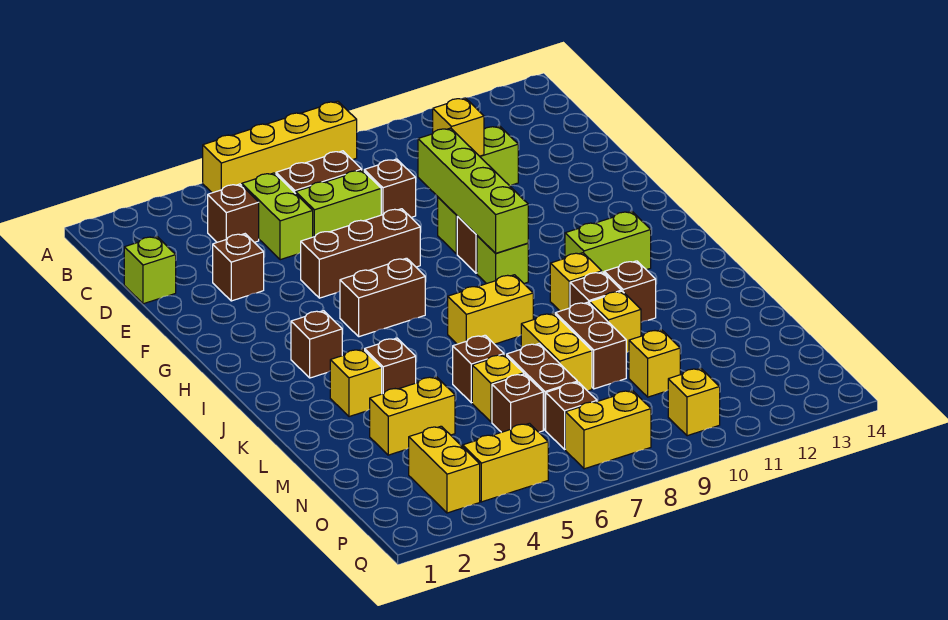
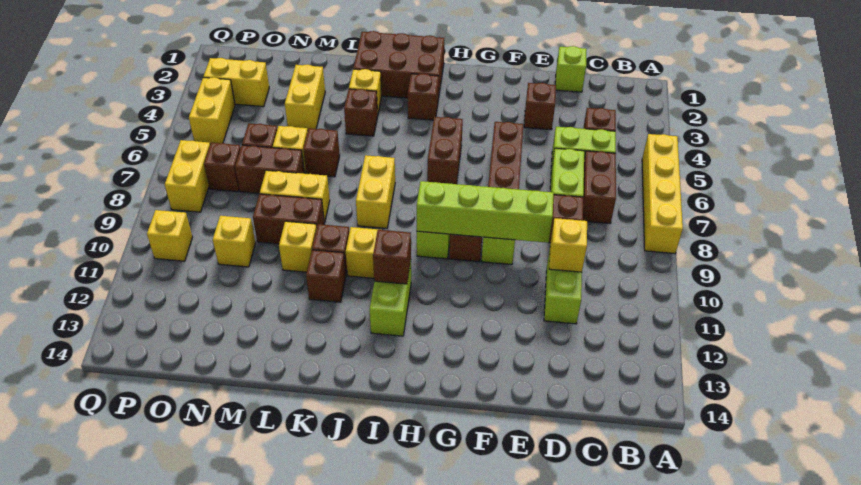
none -> brown brick I1:K2 level 1
none -> brown brick I11 level 2

